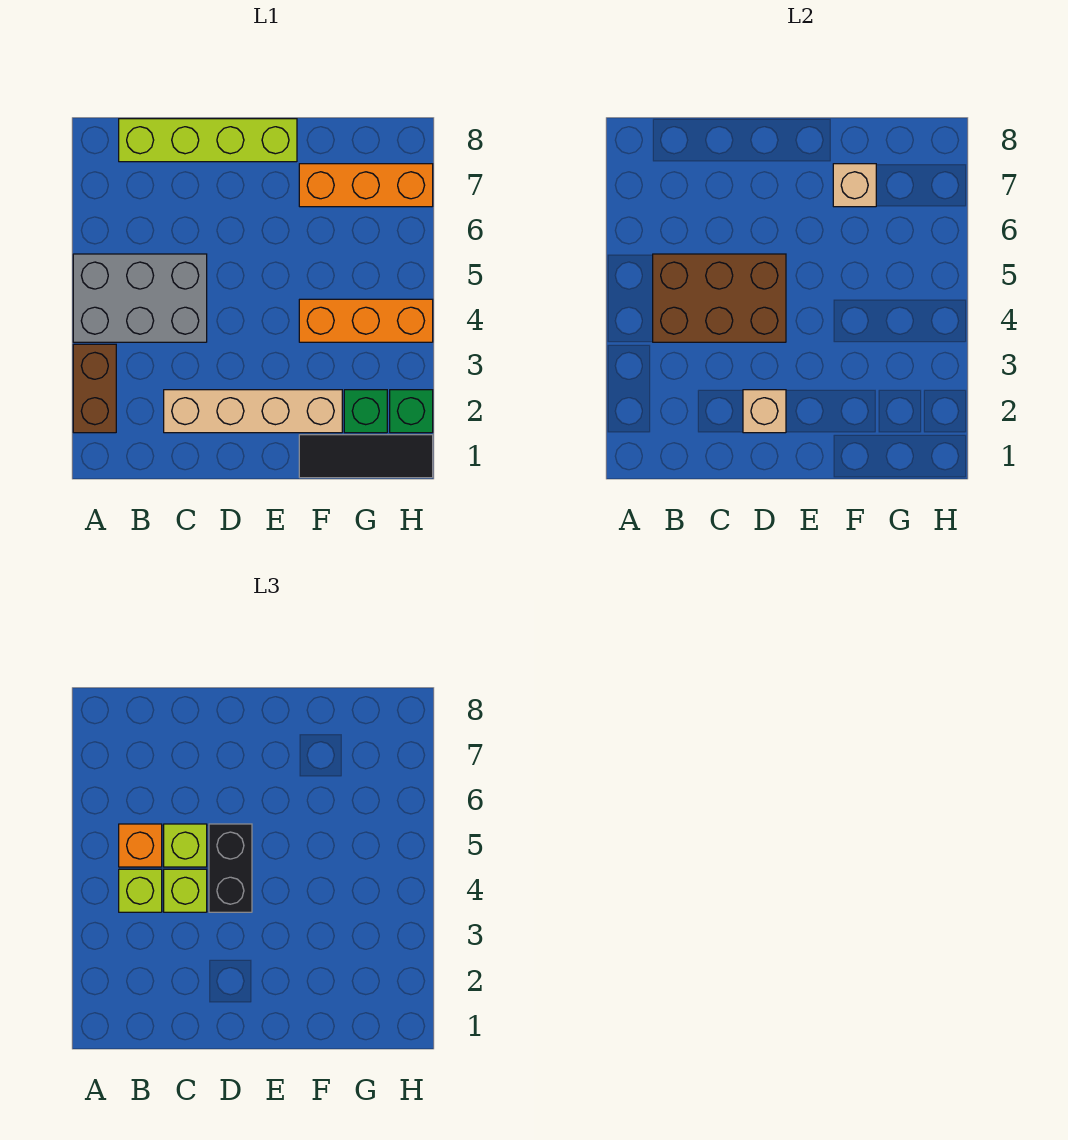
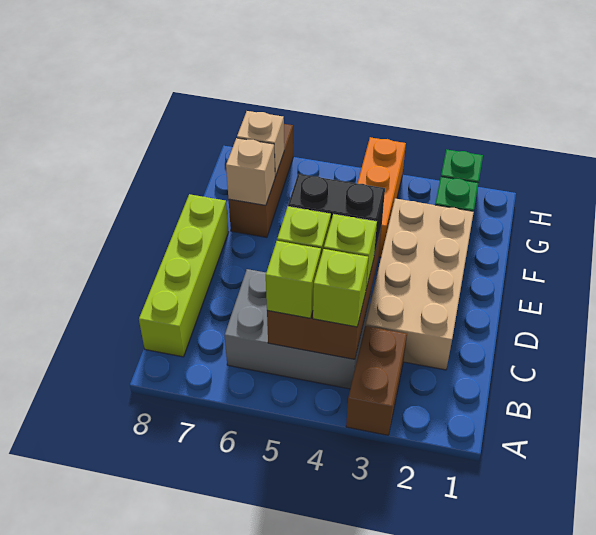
brown brick A2:A3 level 1 -> brown brick A3:B3 level 1
grey brick A4:C5 level 1 -> grey brick B4:C6 level 1
orange brick B5 level 3 -> lime brick B5 level 3
tan brick C2:F2 level 1 -> tan brick C2:F3 level 1
tan brick D2 level 2 -> tan brick G7 level 2
black tile F1:H1 level 1 -> none
orange brick F7:H7 level 1 -> brown brick F7:H7 level 1

